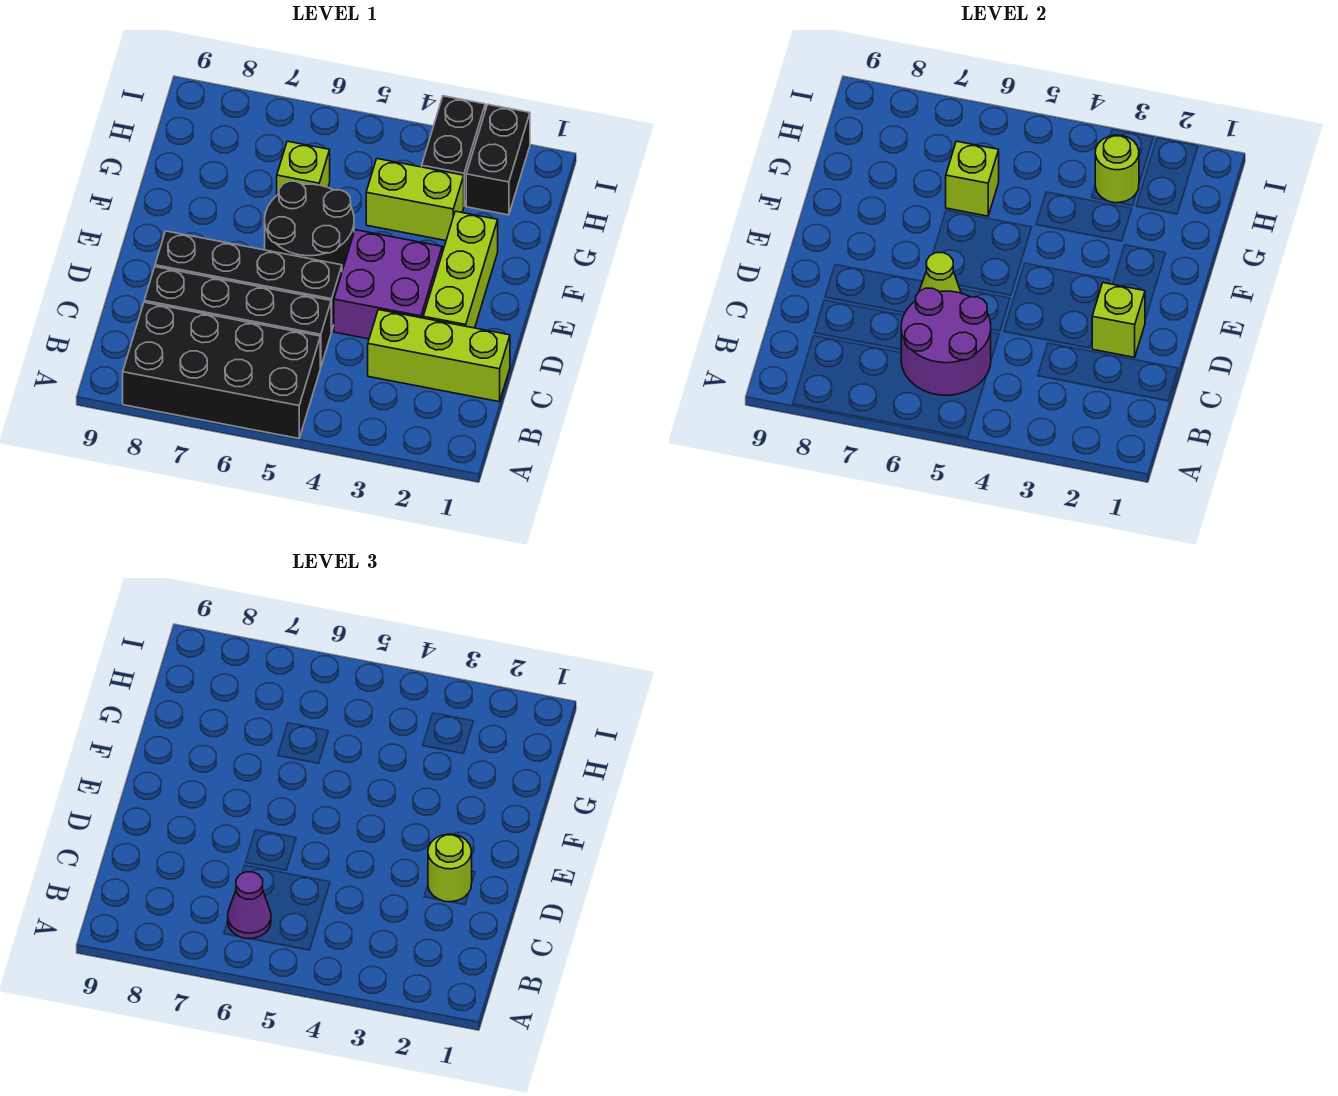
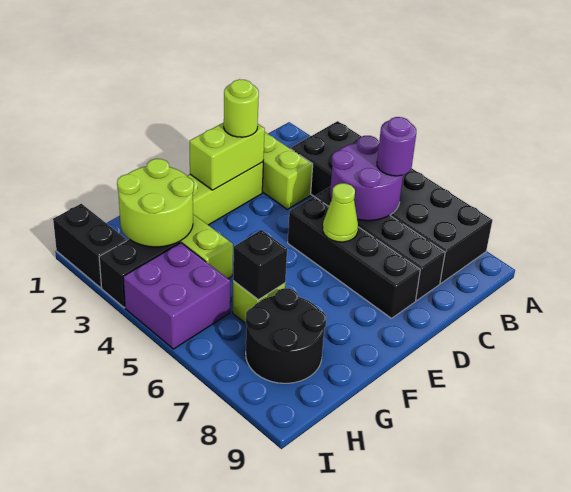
black brick A5:B8 level 1 -> black brick A3:B8 level 1
purple cone B6 level 3 -> purple round brick B6 level 3
lime brick D2 level 2 -> lime brick D2:E2 level 2
purple brick D3:E4 level 1 -> purple brick H4:I5 level 1
black round brick E5:F6 level 1 -> black round brick G7:H8 level 1
lime brick G6 level 2 -> black brick G6 level 2
black brick H2:I2 level 1 -> black brick I1:I2 level 1
lime round brick H3 level 2 -> lime round brick G2:H3 level 2

